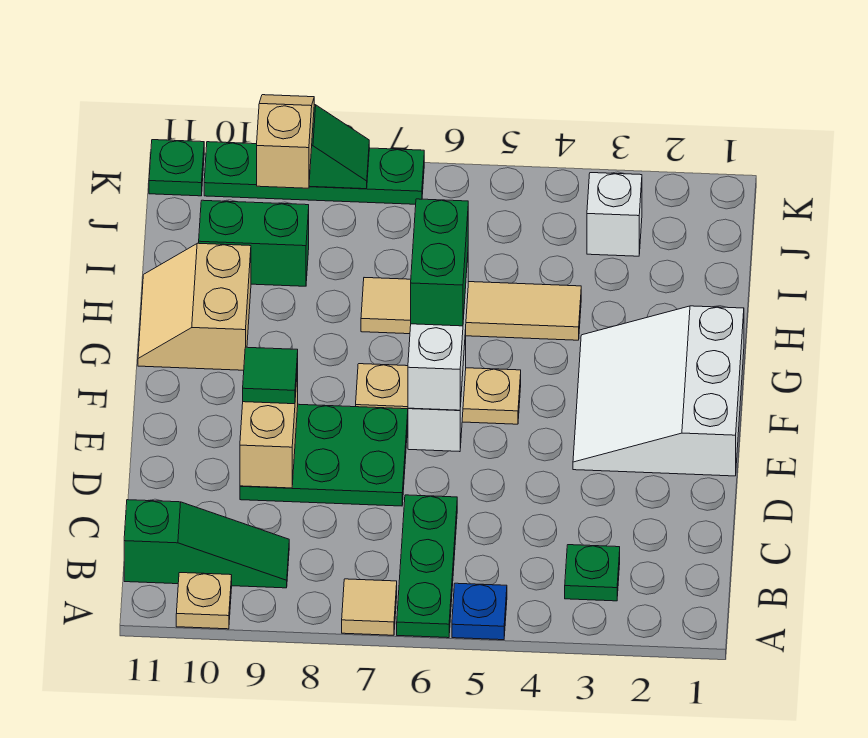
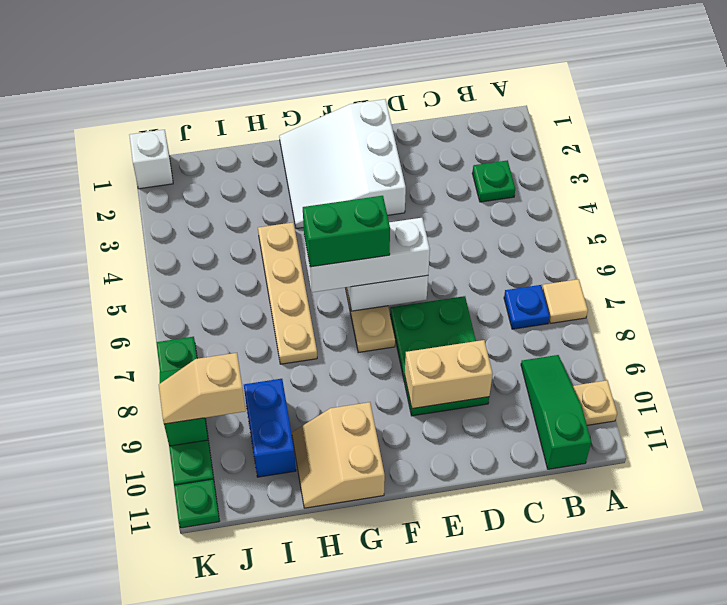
blue plate A5 level 1 -> blue plate B7 level 1
green plate A6:C6 level 1 -> none
white slope E1:G3 level 1 top 1 -> white slope E1:G3 level 1 top E
green tile E9 level 3 -> none
tan slope G10:H11 level 1 top 10 -> tan slope G10:H11 level 1 top G
tan tile H4:H7 level 1 -> tan plate H4:H7 level 1
green brick I9:I10 level 1 -> blue brick I9:I10 level 1
white brick J3 level 1 -> white brick K1 level 1

